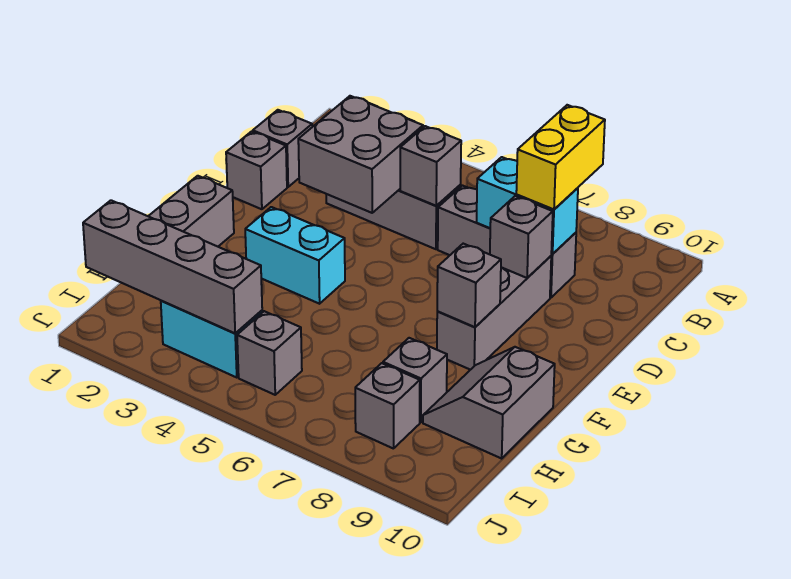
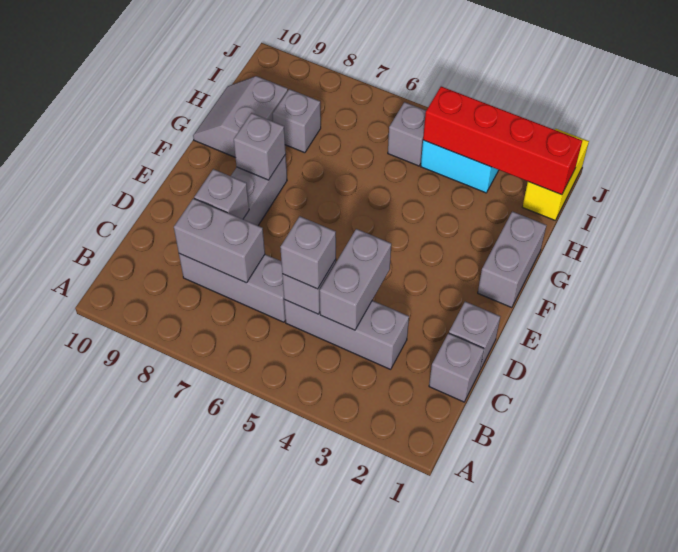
yellow brick B8:C8 level 3 -> yellow brick I1:J1 level 1
grey brick C3:D4 level 2 -> grey brick C4:D4 level 2
cyan brick C7:C8 level 2 -> grey brick C7:C8 level 2
cyan brick F3:F4 level 1 -> none
grey slope G9:H10 level 1 top 10 -> grey slope G9:H10 level 1 top 9
grey brick I1:I4 level 2 -> red brick I1:I4 level 2
grey brick I8 level 1 -> grey brick C5 level 3

